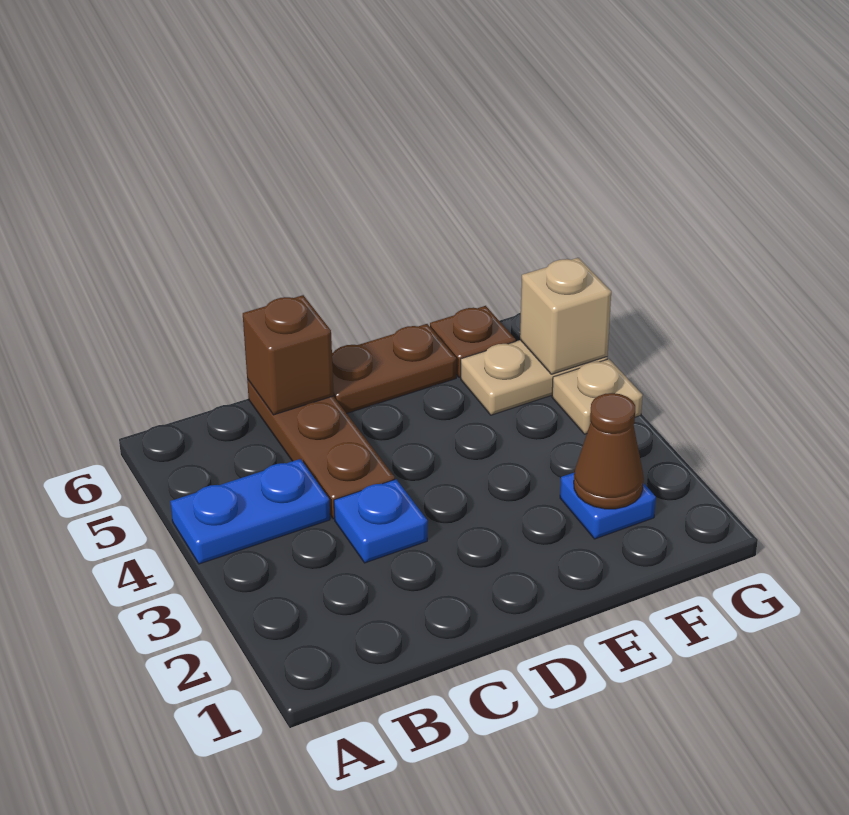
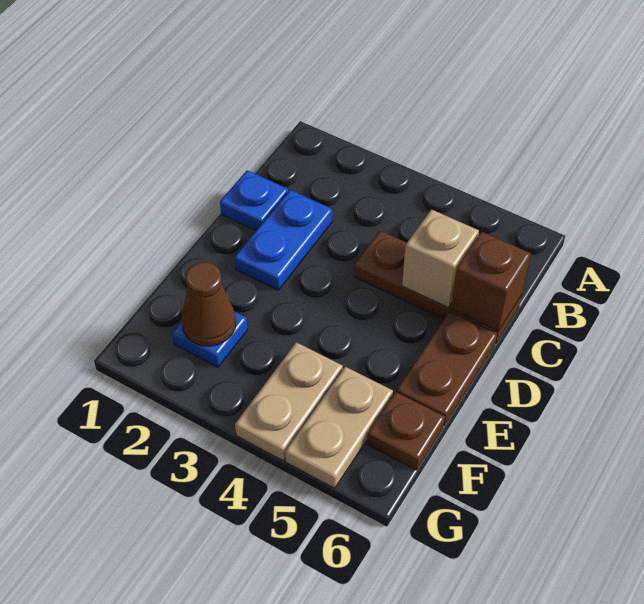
blue plate A4:B4 level 1 -> blue plate C2:D2 level 1
blue plate C3 level 1 -> blue plate C1 level 1
tan plate G4 level 1 -> tan plate F4:G4 level 1
tan brick G5 level 2 -> tan brick C5 level 2

